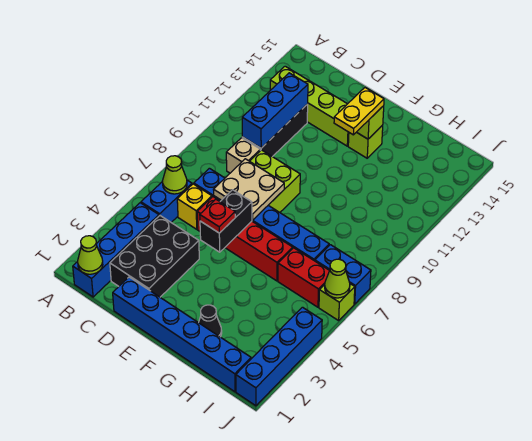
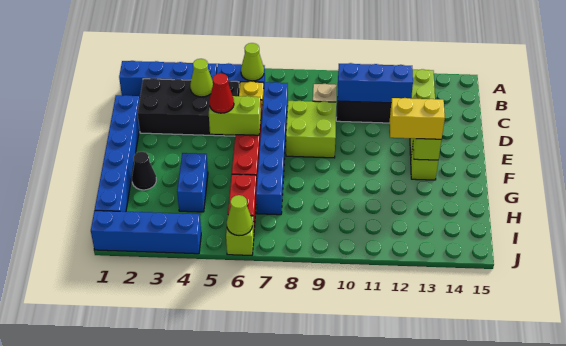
lime cone B1 level 2 -> lime cone C4 level 2
black brick C2:D4 level 1 -> black brick C2:D5 level 1
tan plate D7:E8 level 2 -> none
black brick E5:E6 level 2 -> lime brick E5:E6 level 2
red plate E5 level 3 -> red cone E5 level 3
yellow plate F12:F13 level 3 -> yellow brick F12:F13 level 3
blue brick I7:J7 level 1 -> blue brick G4:H4 level 1

